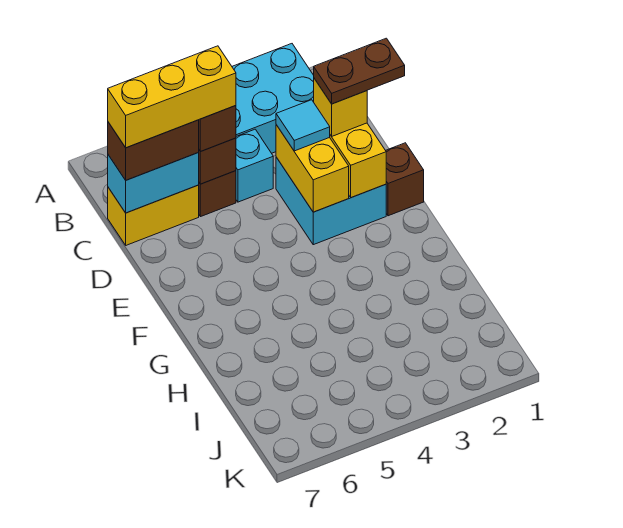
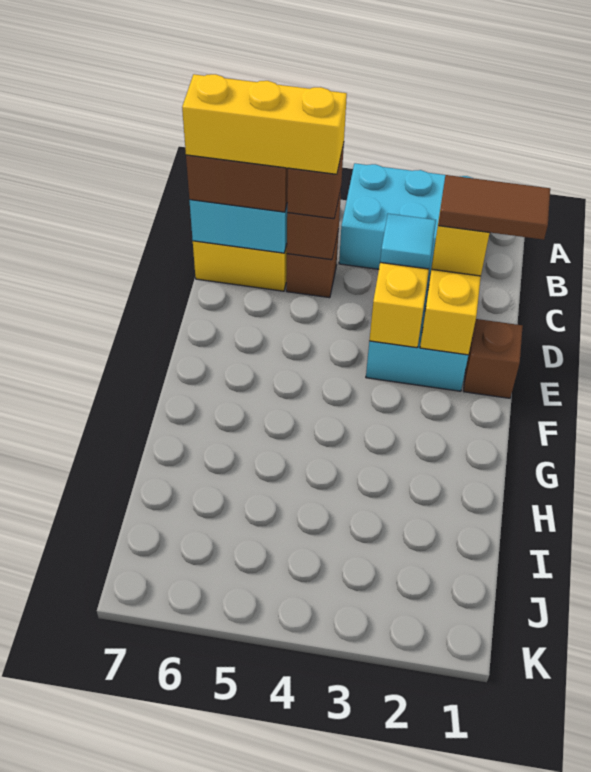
cyan brick C4 level 1 -> none
brown plate D1:D2 level 4 -> brown tile D1:D2 level 4

